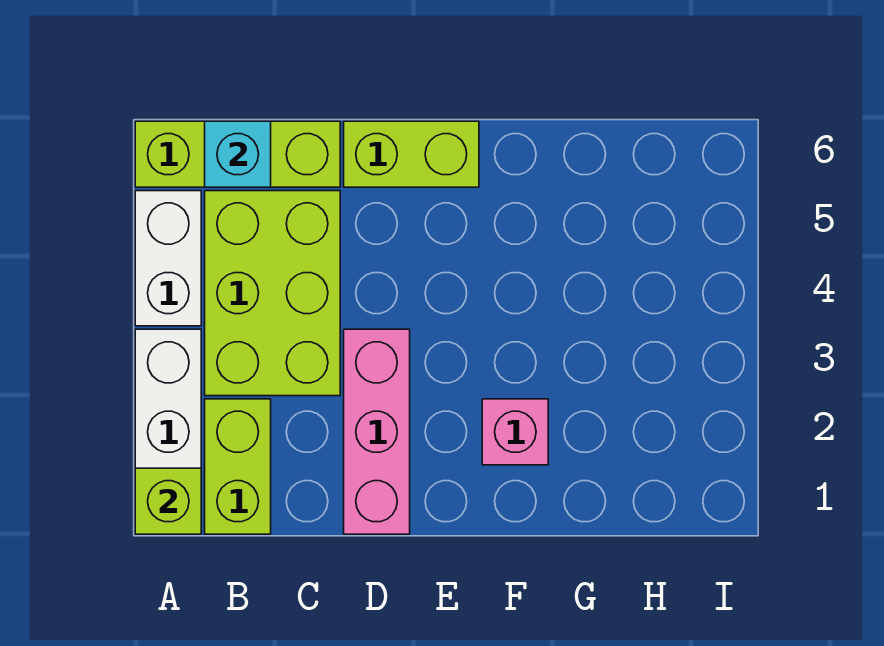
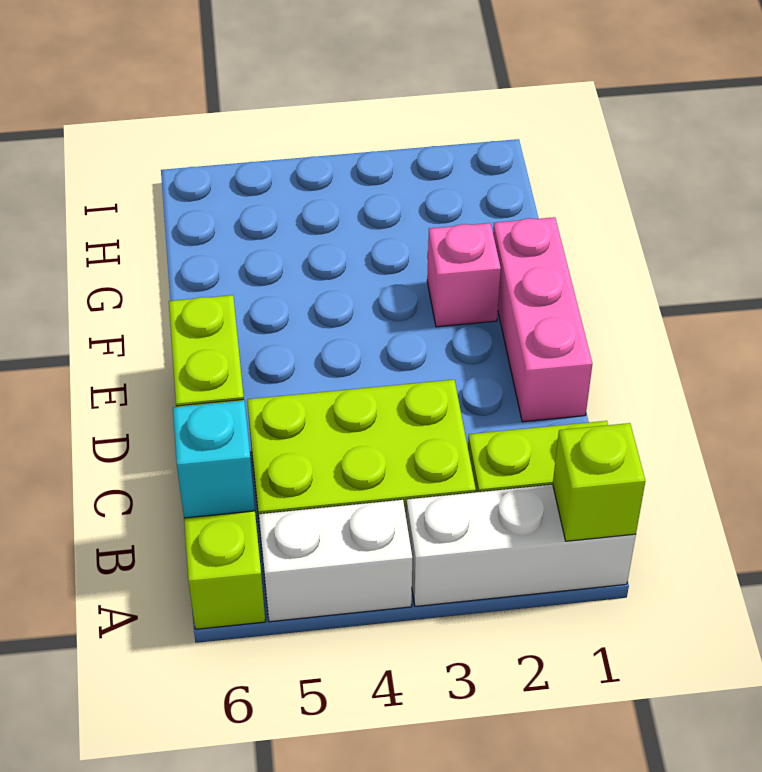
pink brick D1:D3 level 1 -> pink brick D1:F1 level 1

